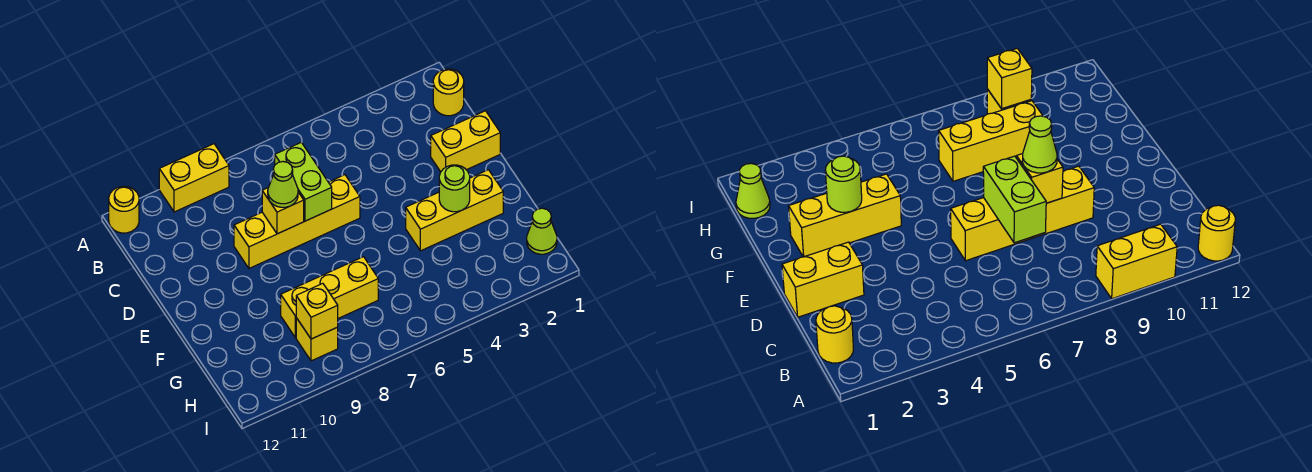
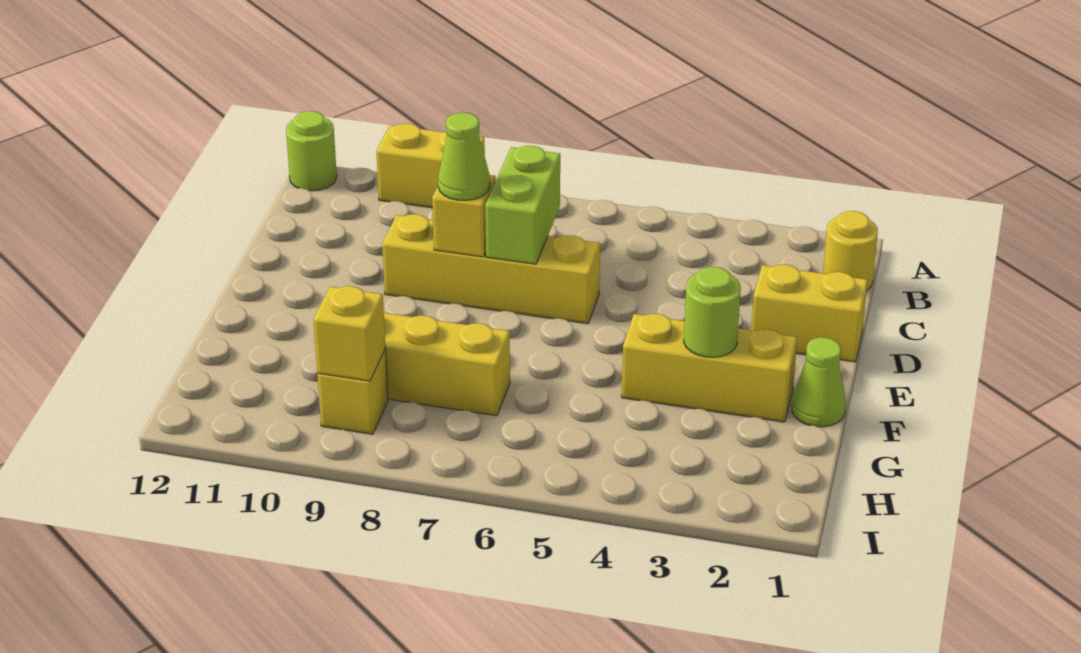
yellow round brick A12 level 1 -> lime round brick A12 level 1
lime cone H1 level 1 -> lime cone F1 level 1

